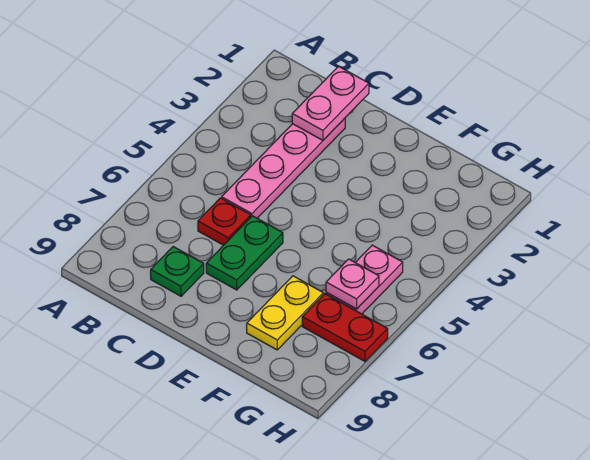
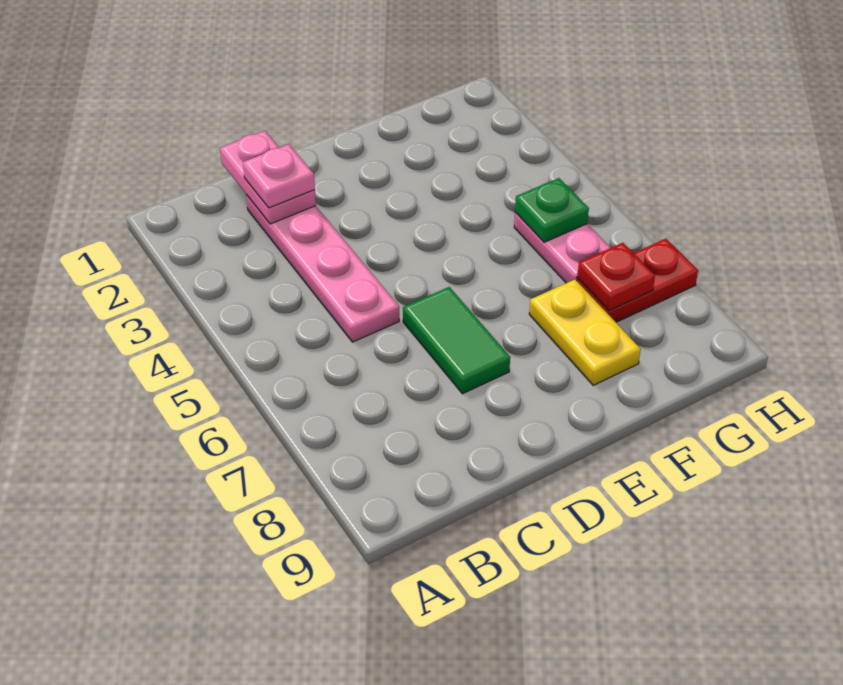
red plate C6 level 1 -> red plate G7 level 2
green plate C8 level 1 -> green plate G5 level 2
green plate D6:D7 level 1 -> green tile D6:D7 level 1
pink plate G6 level 2 -> pink plate C2 level 3

